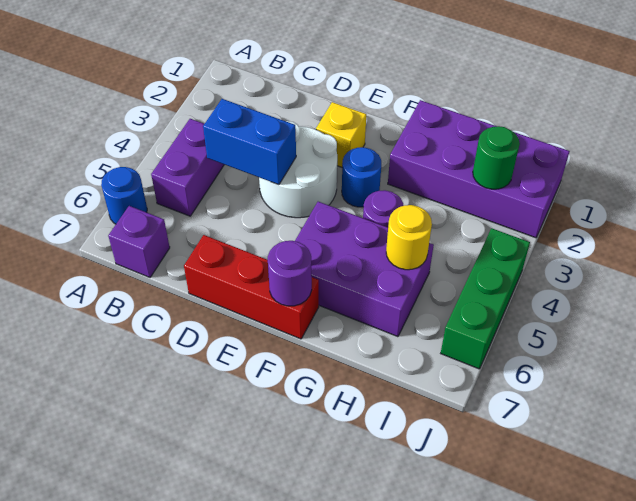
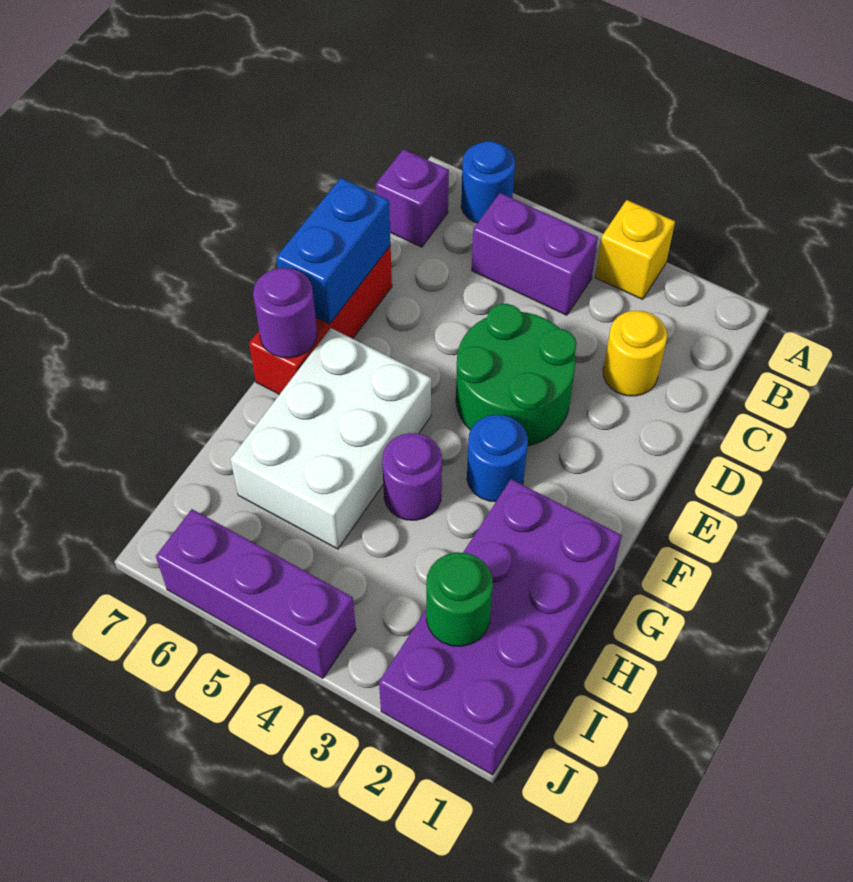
blue brick C4:D4 level 2 -> blue brick D7:E7 level 2
white round brick D3:E4 level 1 -> green round brick D3:E4 level 1
yellow brick E2 level 1 -> yellow brick A3 level 1
purple brick F5:H6 level 1 -> white brick F5:H6 level 1
yellow round brick H5 level 2 -> yellow round brick C2 level 1
green brick J4:J6 level 1 -> purple brick J4:J6 level 1

